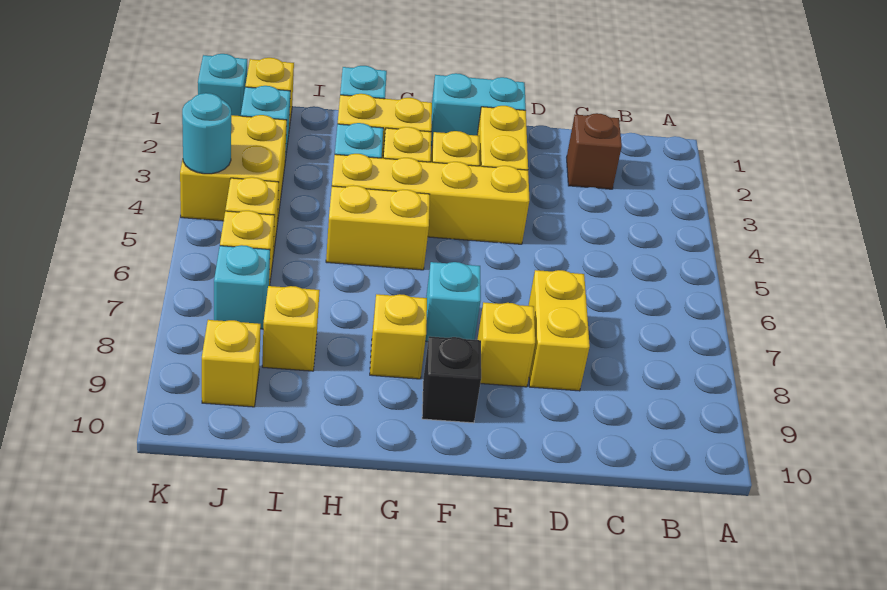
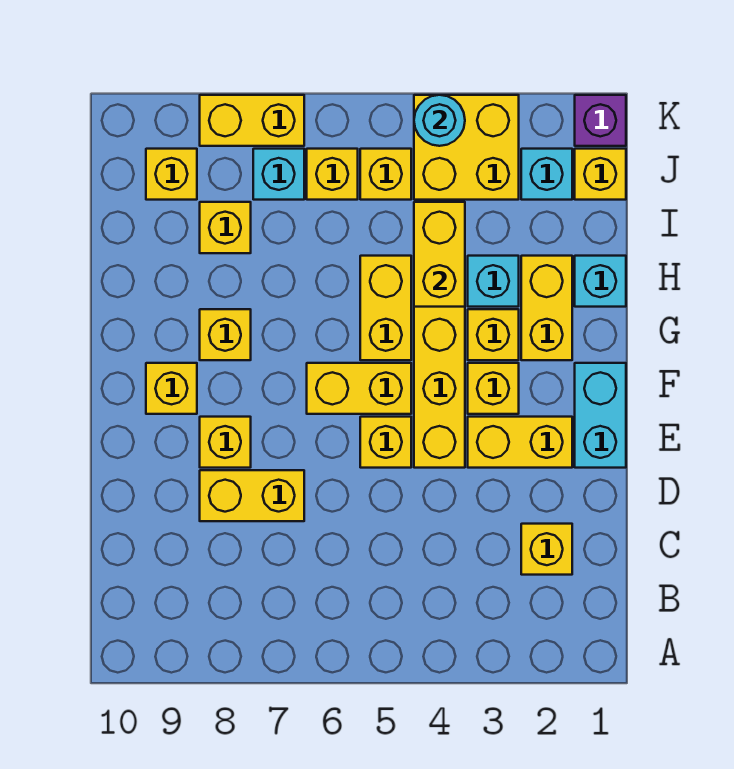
brown brick C2 level 1 -> yellow brick C2 level 1
none -> yellow brick E5 level 1
none -> yellow brick F5:F6 level 1
cyan brick F7 level 1 -> none
black brick F9 level 1 -> yellow brick F9 level 1
none -> yellow brick H4:I4 level 2
cyan brick K1 level 1 -> purple brick K1 level 1
none -> yellow brick K7:K8 level 1

